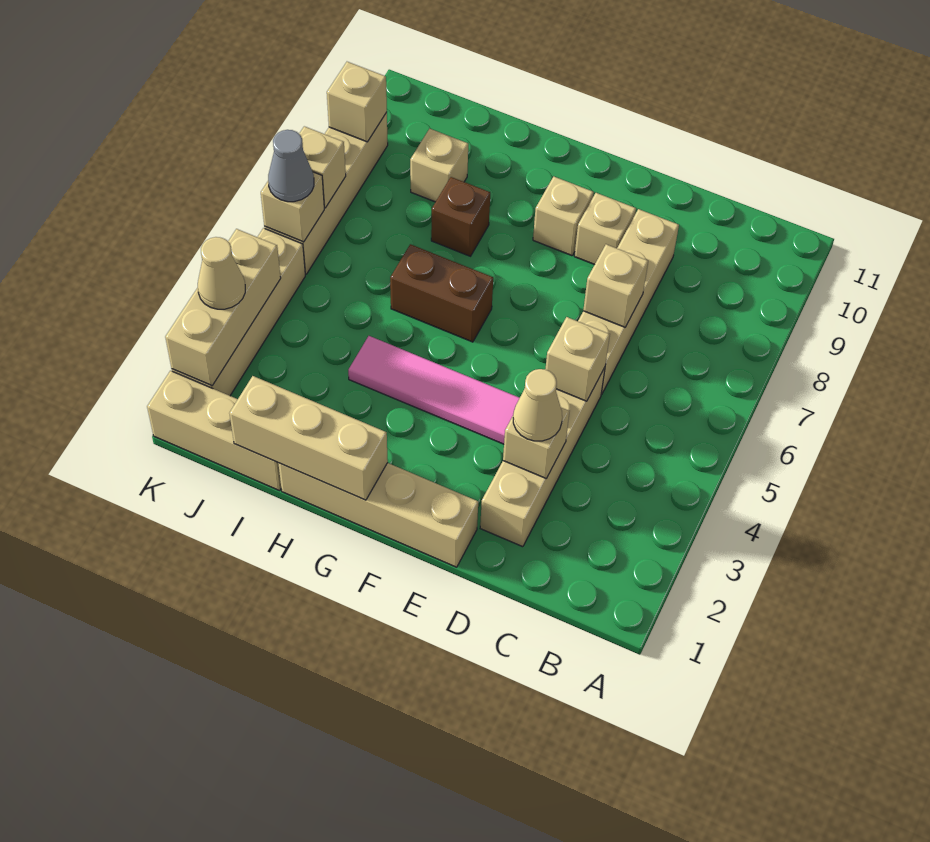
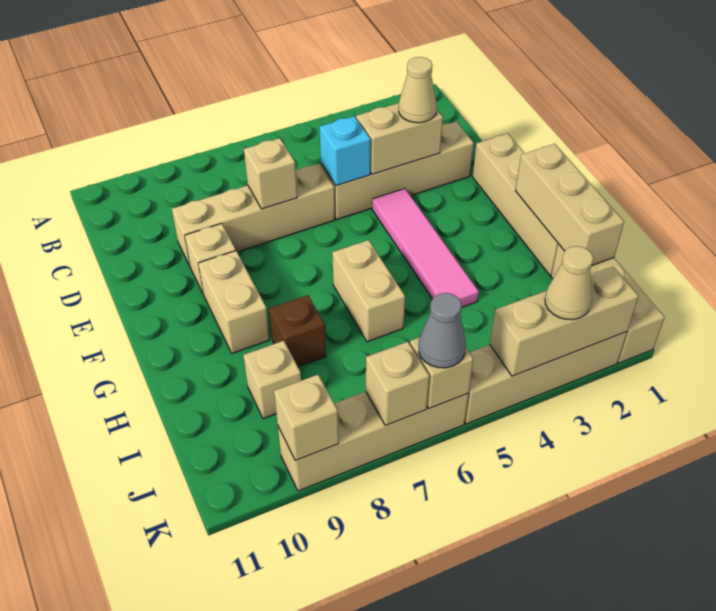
tan brick D3 level 2 -> tan brick D3:D4 level 2
tan brick D5 level 2 -> cyan brick D5 level 2
tan brick F9 level 1 -> tan brick F9:G9 level 1
brown brick G6:H6 level 1 -> tan brick G6:H6 level 1

